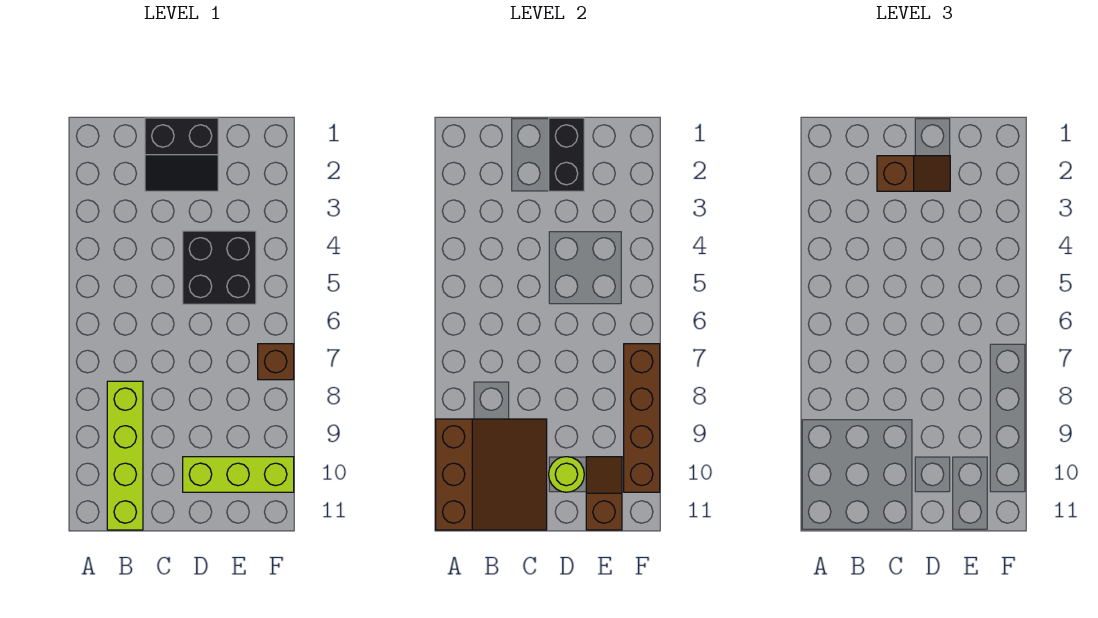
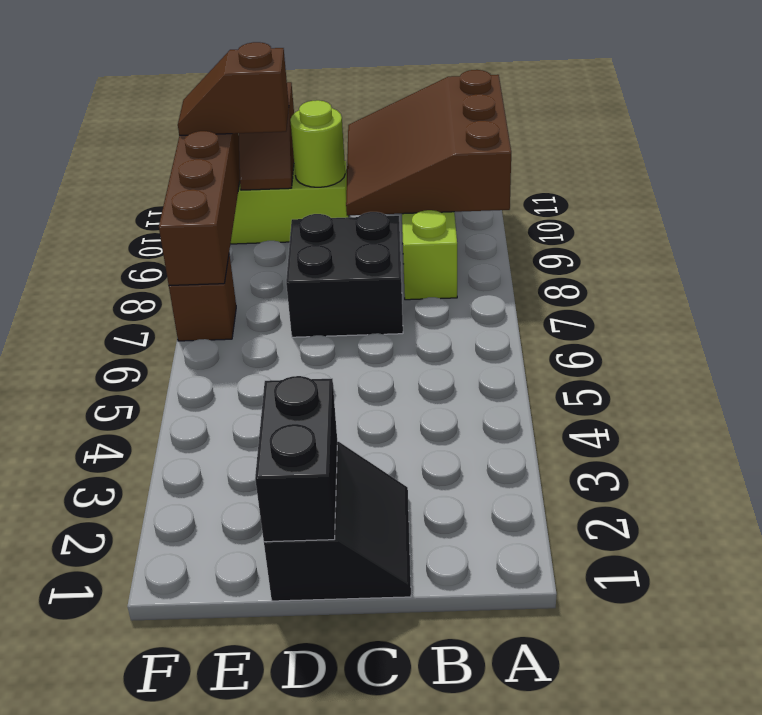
black slope C1:D2 level 1 top 1 -> black slope C1:D2 level 1 top D
brown slope C2:D2 level 3 top C -> brown slope E10:F10 level 3 top E
black brick D4:E5 level 1 -> black brick C7:D8 level 1

